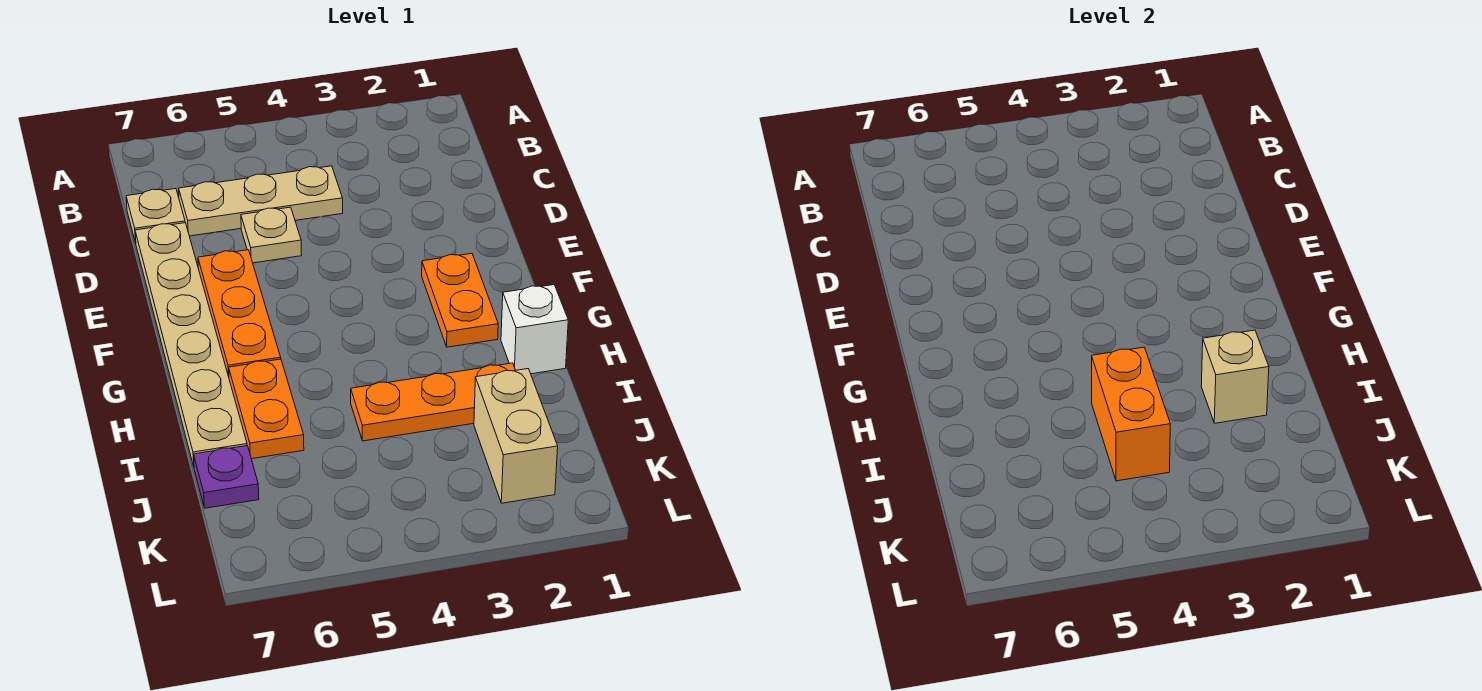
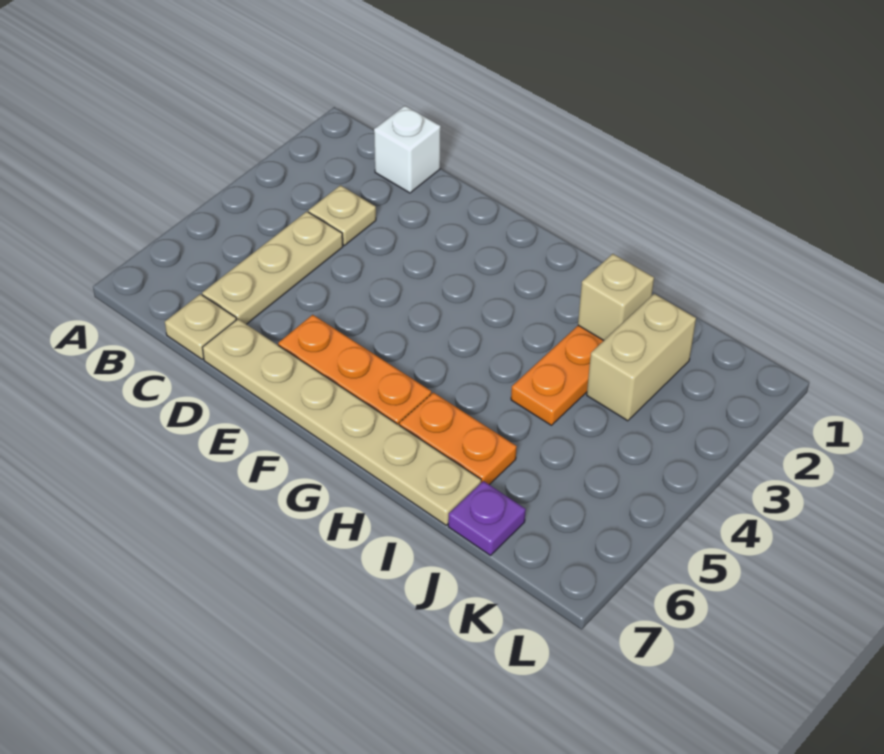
tan plate D5 level 1 -> tan plate C3 level 1
orange plate F2:G2 level 1 -> none
white brick H1 level 1 -> white brick C1 level 1
orange brick I4:J4 level 2 -> none
tan brick J2:K2 level 1 -> tan brick J2:J3 level 1

